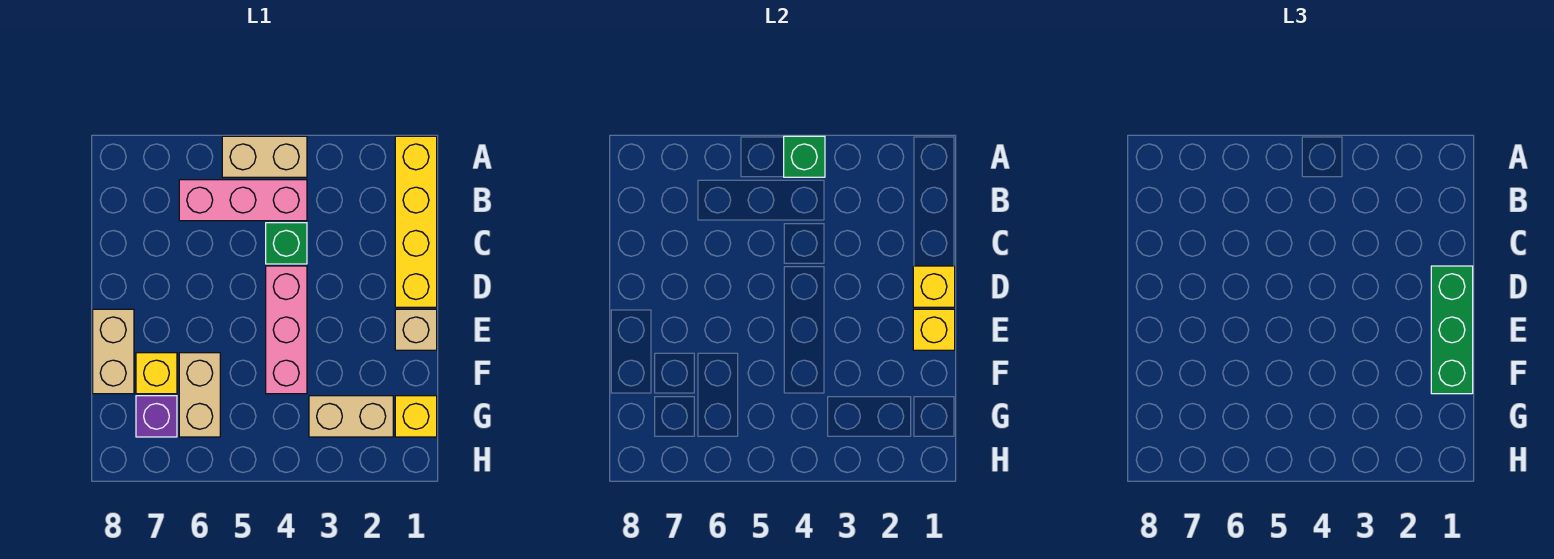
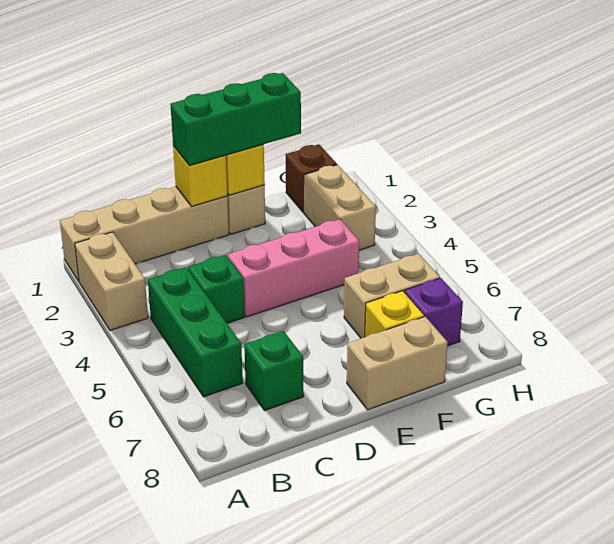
yellow brick A1:D1 level 1 -> tan brick A1:D1 level 1
tan brick A4:A5 level 1 -> tan brick A2:A3 level 1
green brick A4 level 2 -> green brick C7 level 1
pink brick B4:B6 level 1 -> green brick B4:B6 level 1
yellow brick G1 level 1 -> brown brick G1 level 1

